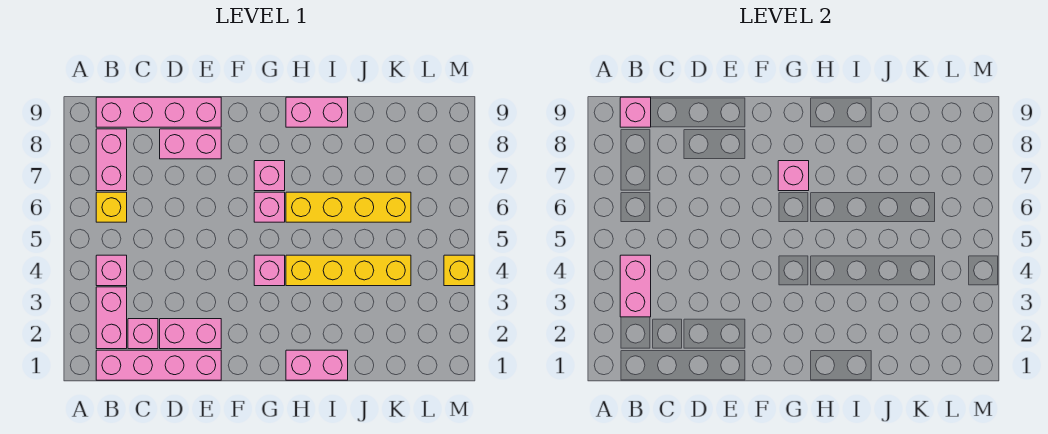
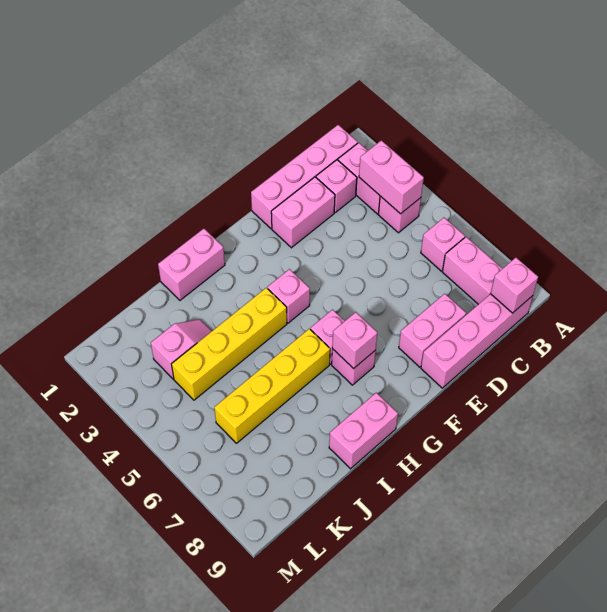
yellow brick B6 level 1 -> pink brick B6 level 1
none -> pink slope J3:K3 level 1 top K
yellow brick M4 level 1 -> none

